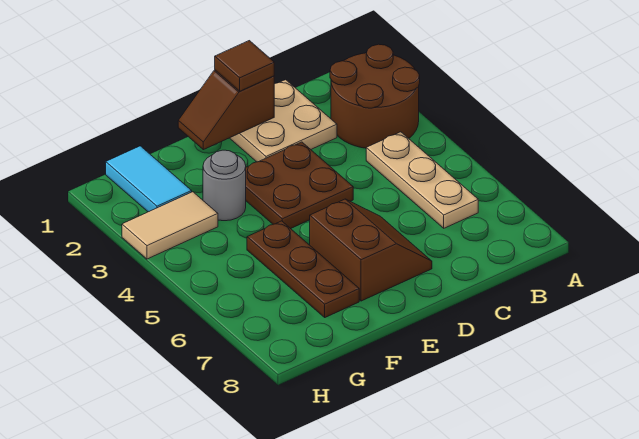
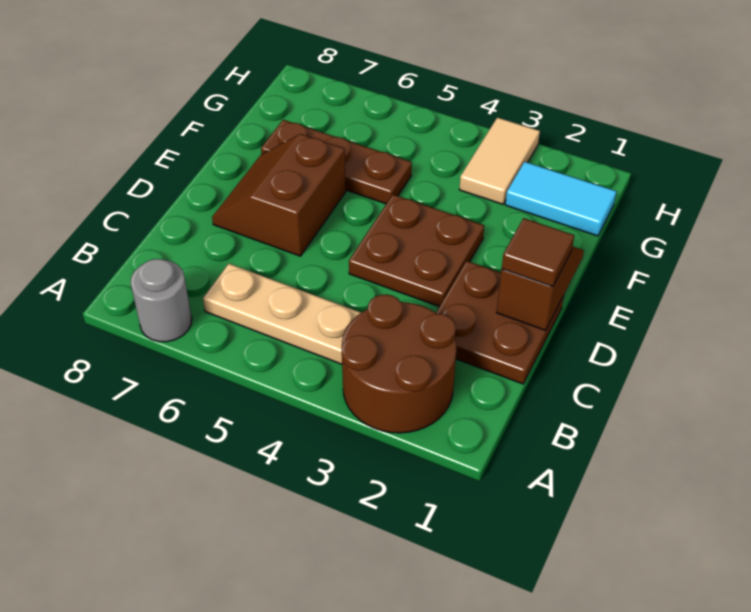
tan plate C1:D2 level 1 -> brown plate C1:D2 level 1
brown slope D6:E7 level 1 top E -> brown slope D6:E7 level 1 top 6
grey round brick F3 level 1 -> grey round brick A7 level 1

